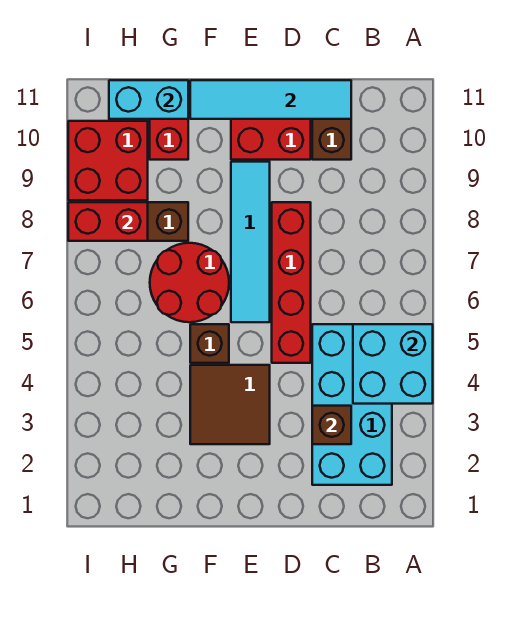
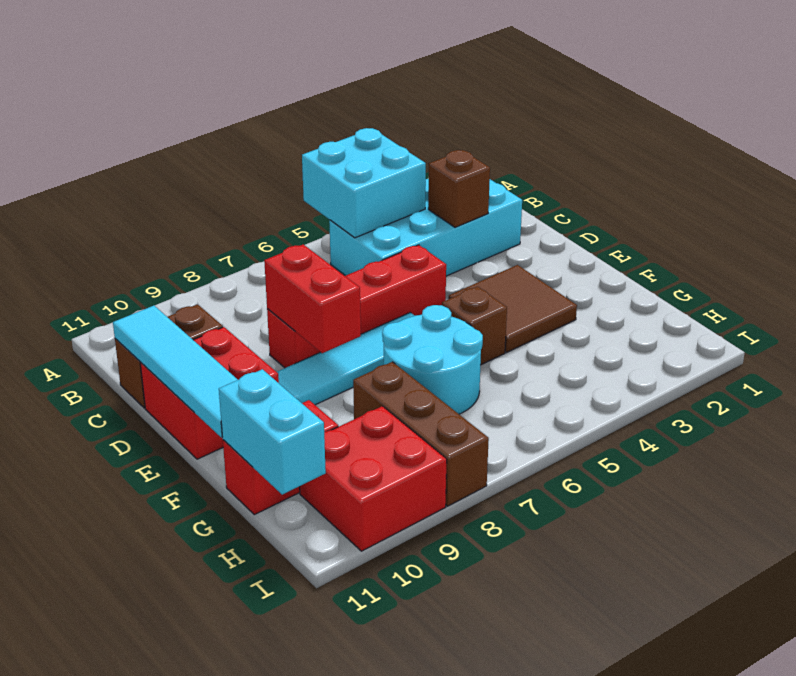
red round brick F6:G7 level 1 -> cyan round brick F6:G7 level 1
red brick H8:I8 level 2 -> red brick D8:E8 level 2

